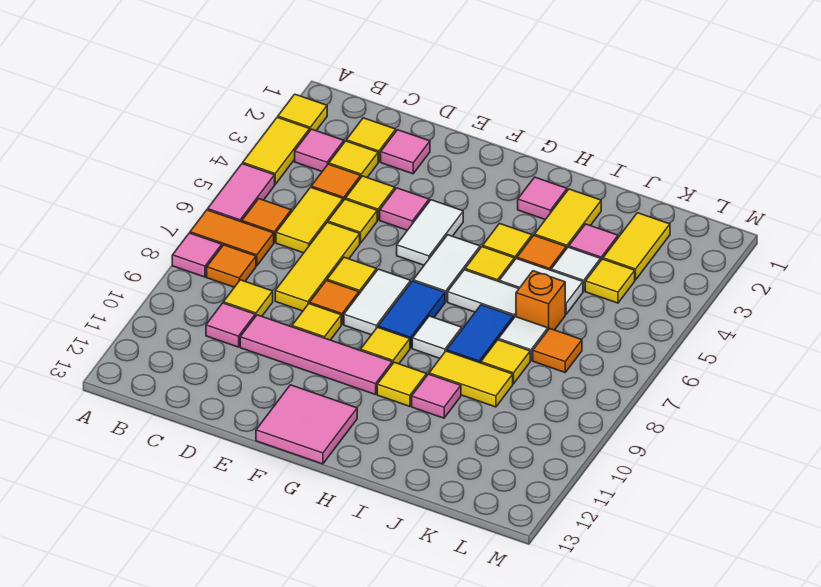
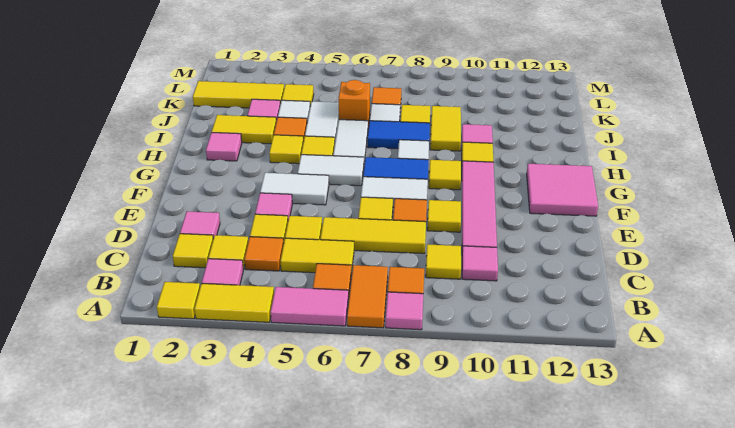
yellow tile K2:K3 level 1 -> yellow tile K1:K3 level 1

